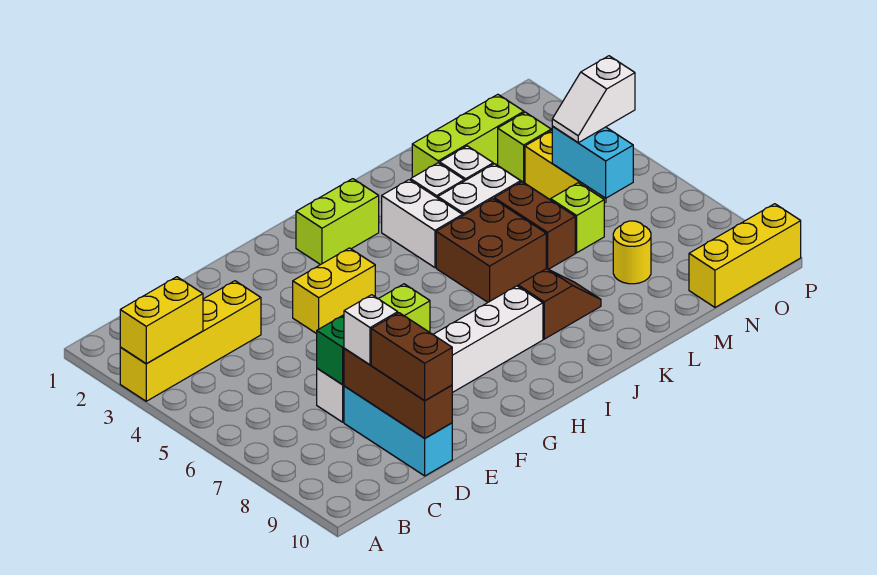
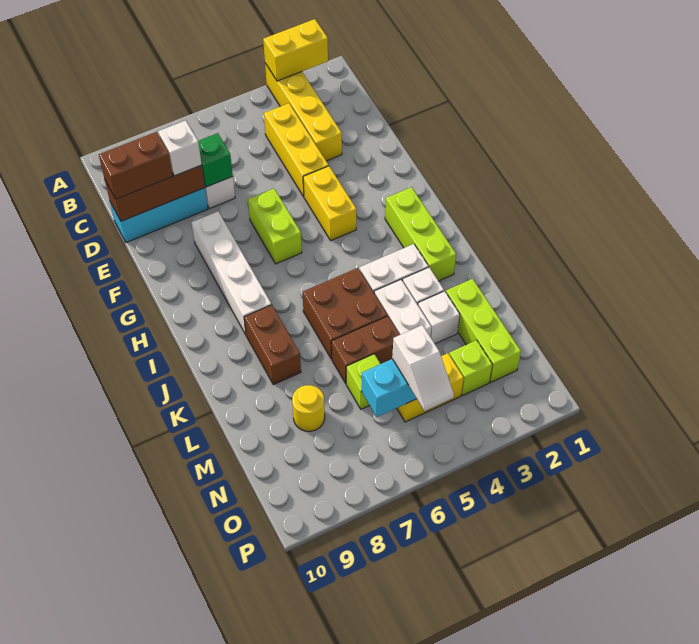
yellow brick A3:B3 level 2 -> yellow brick A2:A3 level 2
lime brick H2:I2 level 1 -> lime brick H2:J2 level 1
brown slope J8:K8 level 1 top J -> brown brick J8:K8 level 1
white slope N5:O5 level 3 top O -> white slope N5:O5 level 3 top N
yellow brick N10:P10 level 1 -> yellow brick C4:E4 level 1

